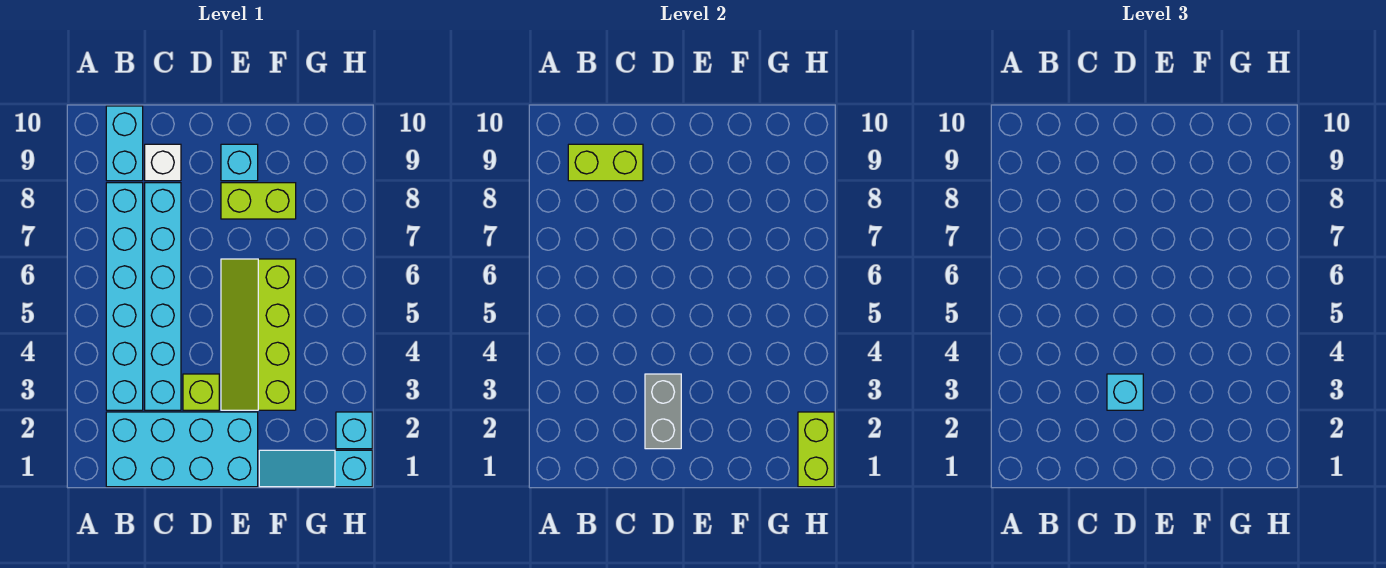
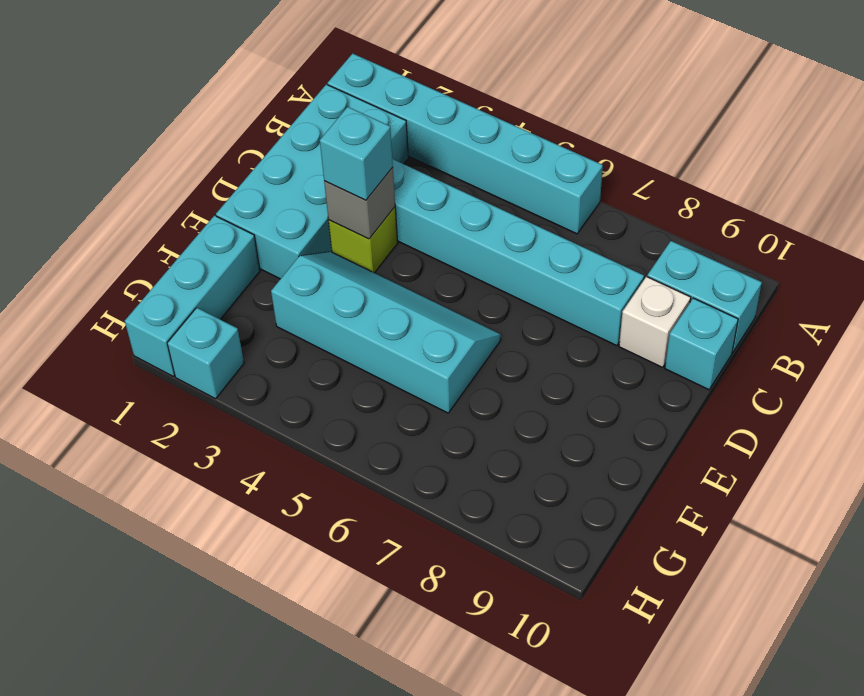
cyan brick B3:B8 level 1 -> cyan brick A1:A6 level 1
lime brick B9:C9 level 2 -> none
grey brick D2:D3 level 2 -> grey brick D3 level 2
lime slope E3:F6 level 1 top F -> cyan slope E3:F6 level 1 top F
lime brick E8:F8 level 1 -> none
cyan brick E9 level 1 -> cyan brick C10 level 1
cyan slope F1:H1 level 1 top H -> cyan brick F1:H1 level 1
lime brick H1:H2 level 2 -> none

